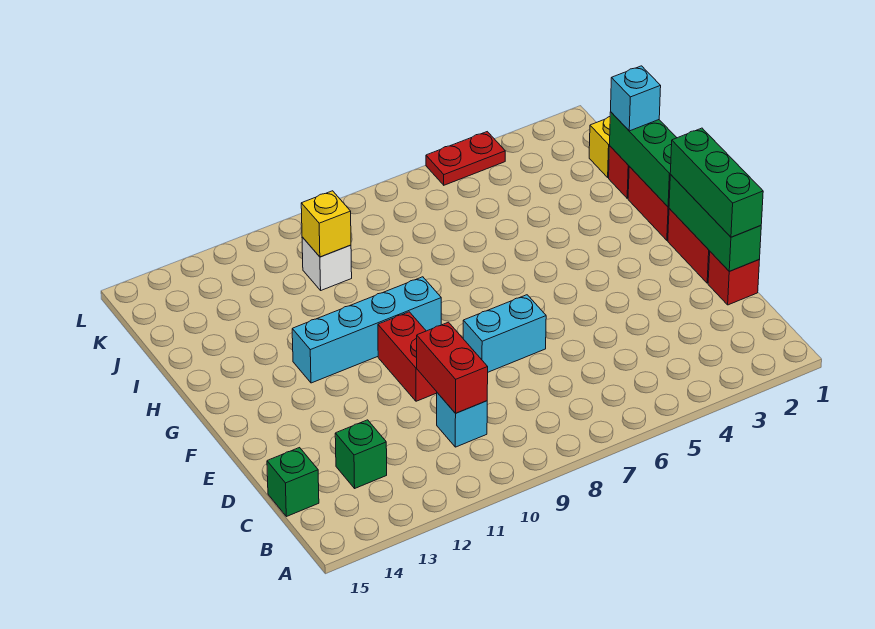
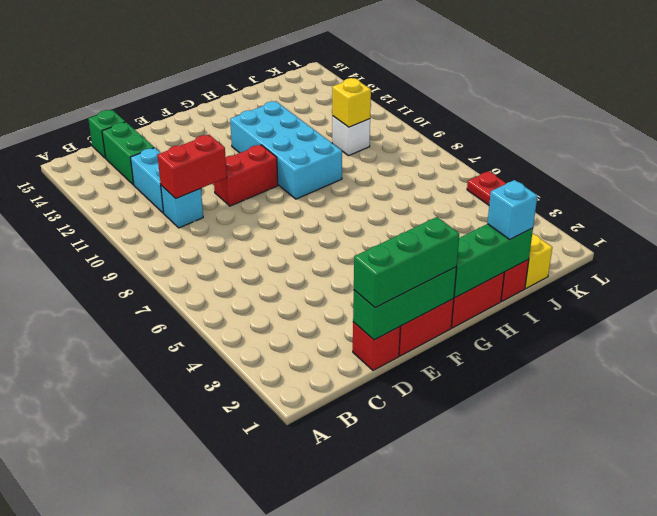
green brick C13 level 1 -> green brick C13:C14 level 1
cyan brick E7:E8 level 1 -> cyan brick C11:C12 level 1
cyan brick G9:G12 level 1 -> cyan brick G9:H12 level 1

